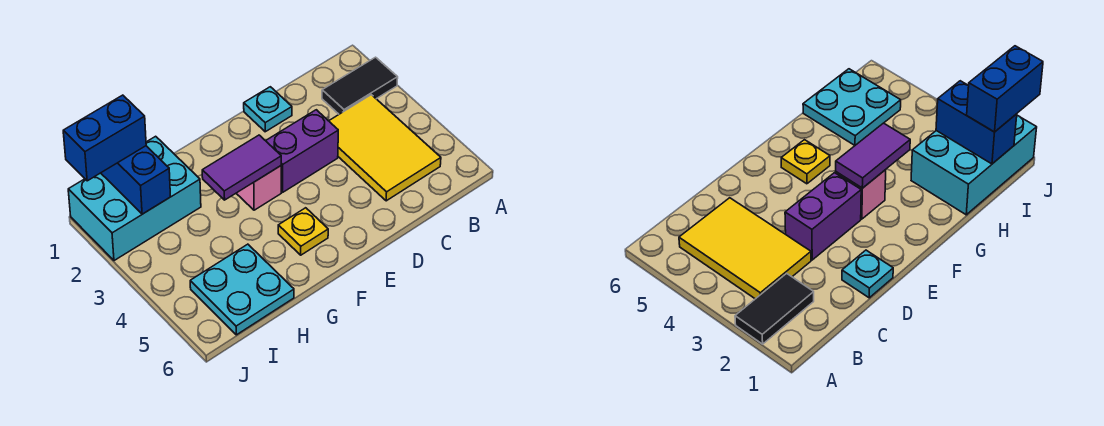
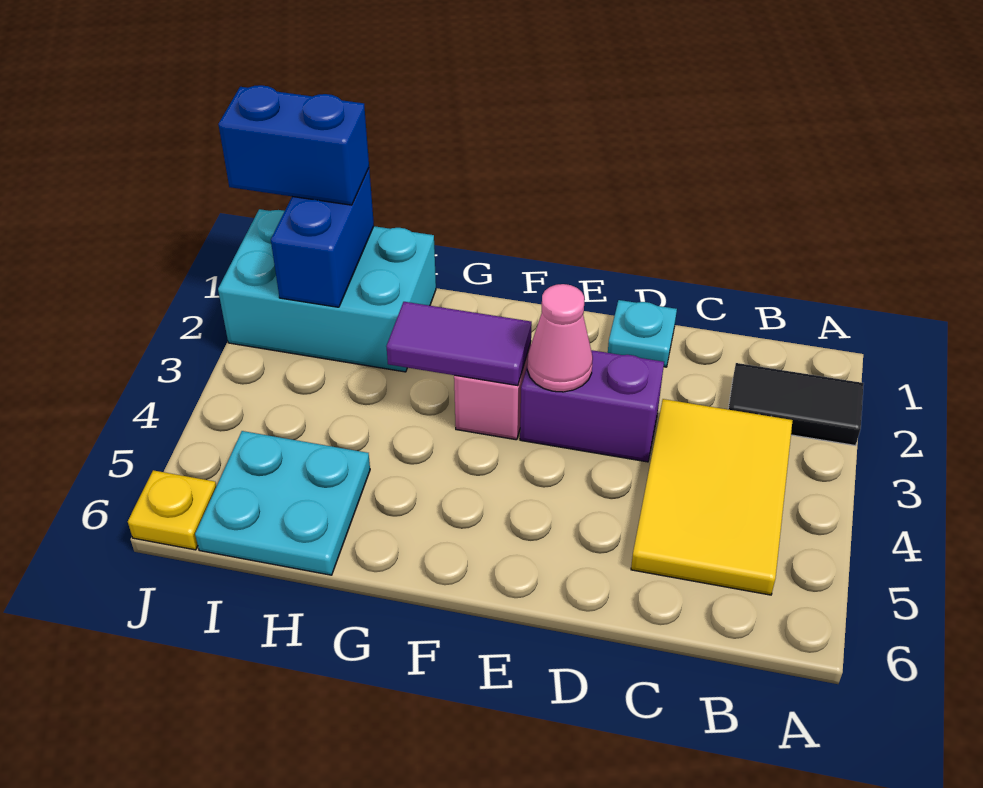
none -> pink cone E3 level 2
yellow plate F5 level 1 -> yellow plate J6 level 1

